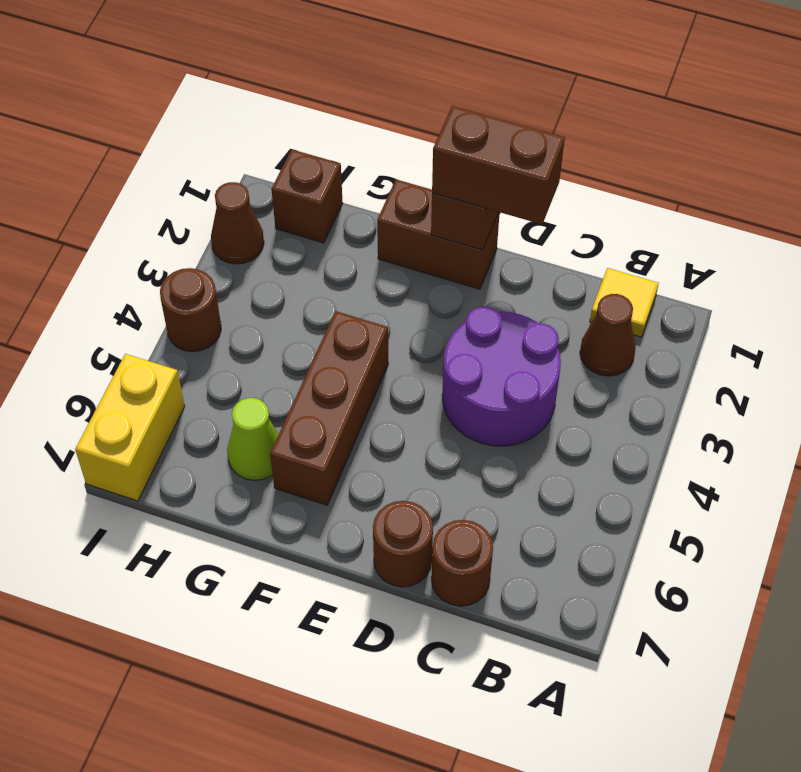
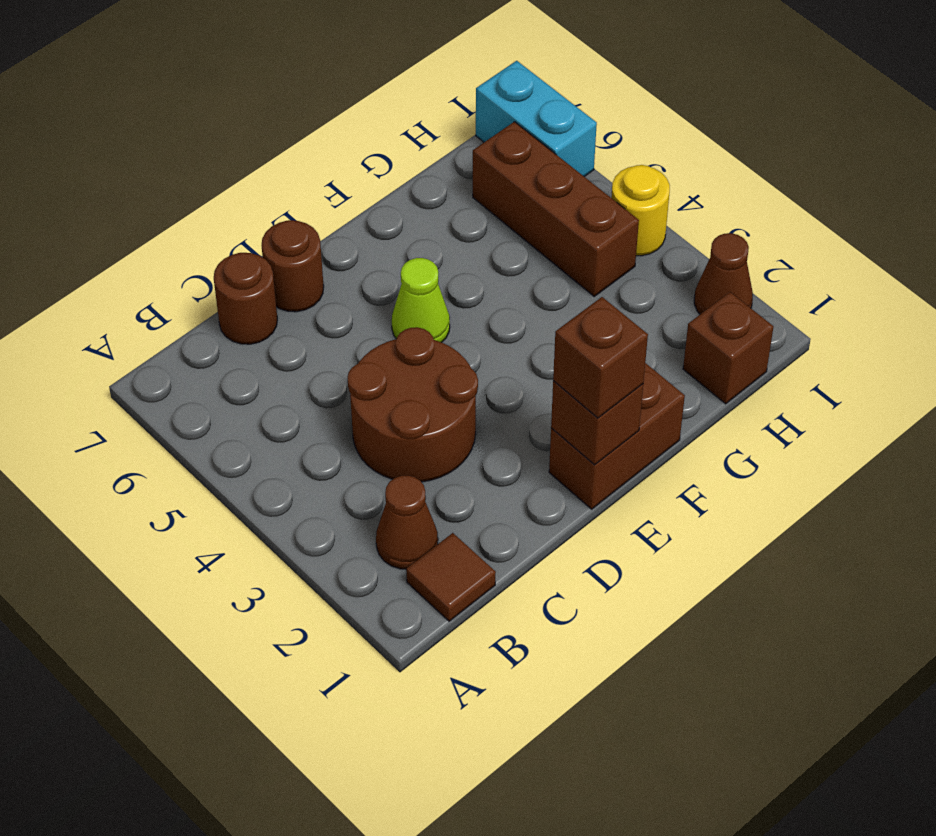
yellow tile B1 level 1 -> brown tile B1 level 1
purple round brick C3:D4 level 1 -> brown round brick C3:D4 level 1
brown brick D1:E1 level 3 -> brown brick E1 level 3
brown brick F4:F6 level 1 -> brown brick H4:H6 level 1
lime cone G6 level 1 -> lime cone E5 level 1
brown round brick I4 level 1 -> yellow round brick I4 level 1
yellow brick I6:I7 level 1 -> cyan brick I6:I7 level 1

